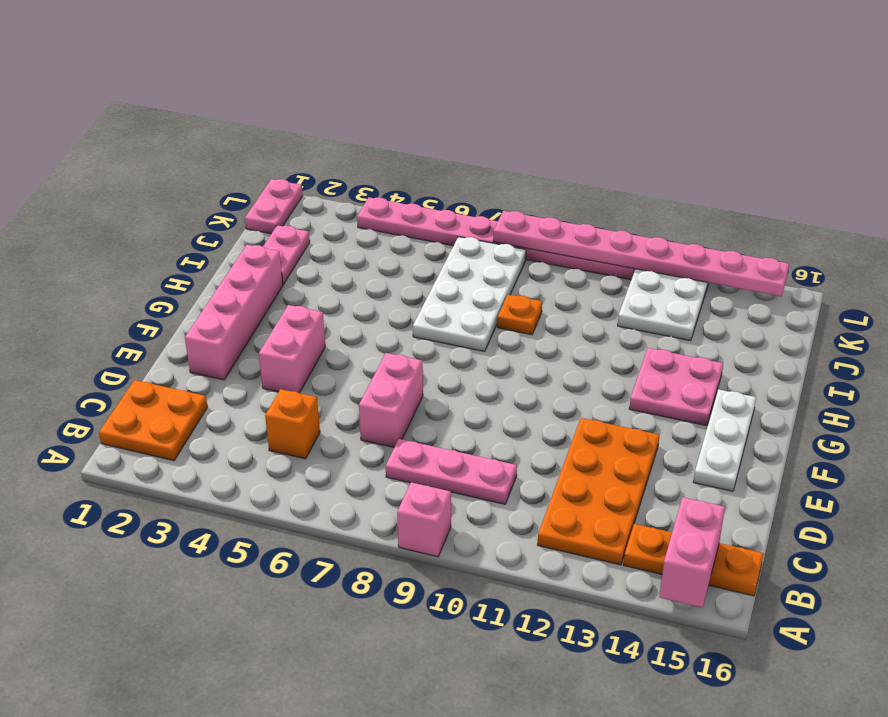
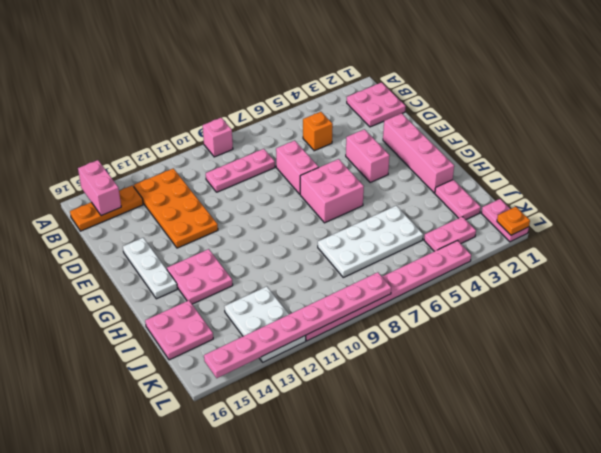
orange plate B1:C2 level 1 -> pink plate B1:C2 level 1
none -> pink brick F6:G7 level 1
white plate H7:K8 level 1 -> white plate I5:J8 level 1
orange plate I9 level 1 -> orange plate L1 level 2
none -> pink plate I15:J16 level 1
none -> pink plate K3:K4 level 1

